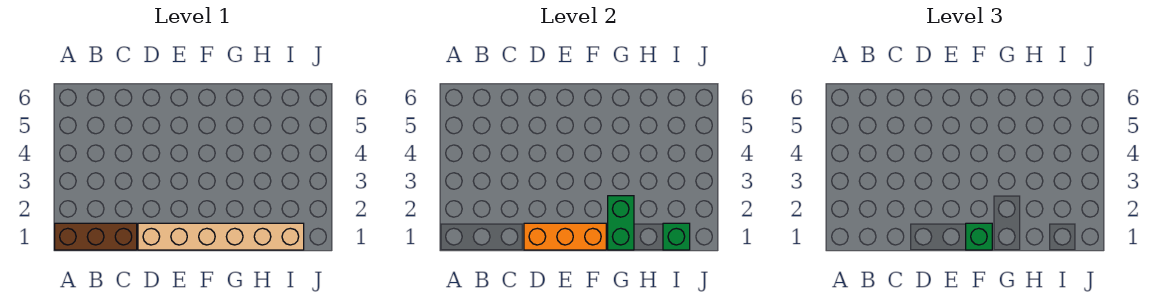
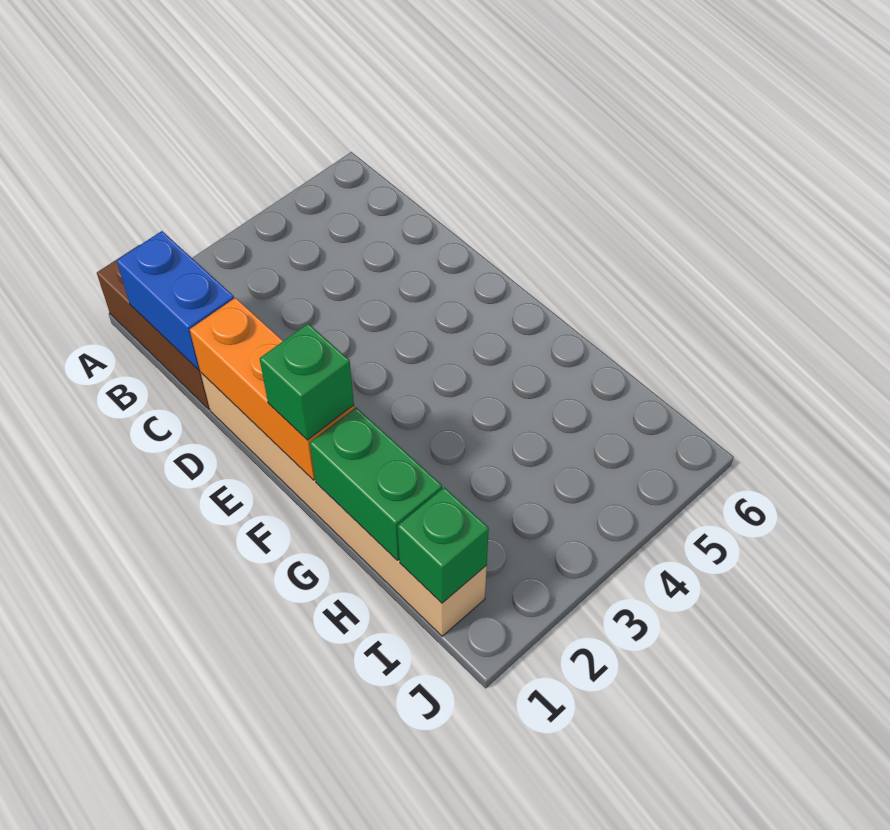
none -> blue brick B1:C1 level 2
green brick G1:G2 level 2 -> green brick G1:H1 level 2

